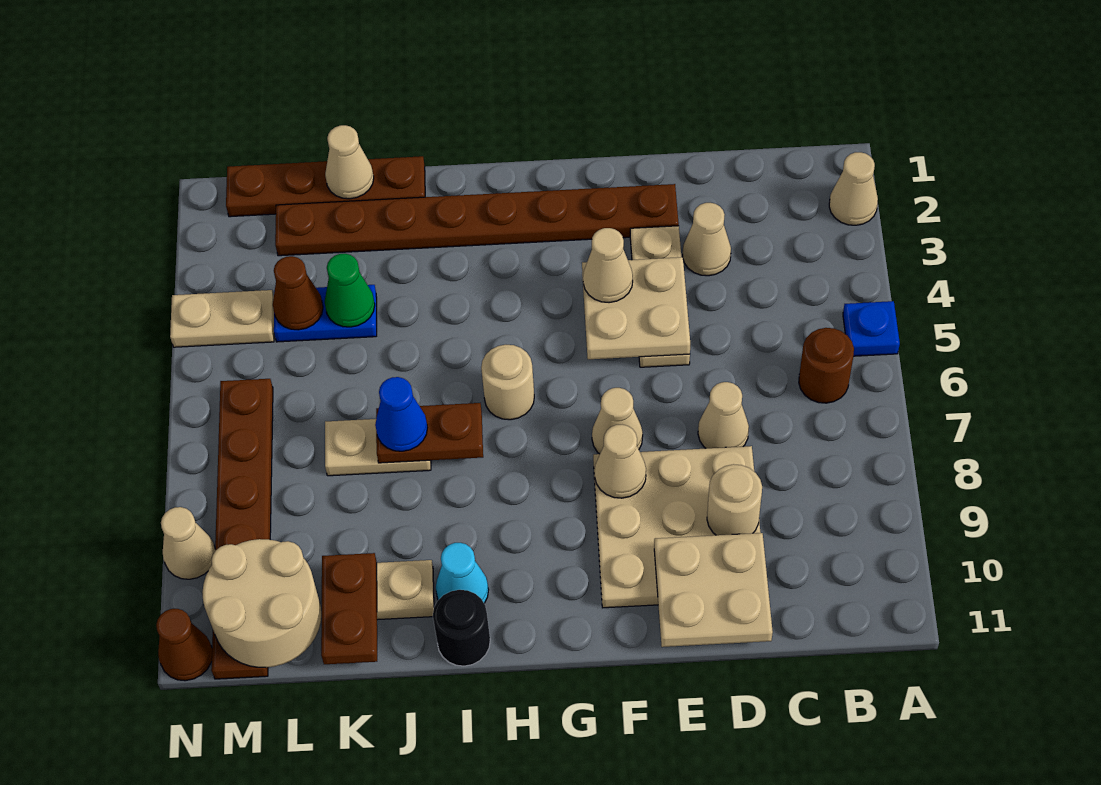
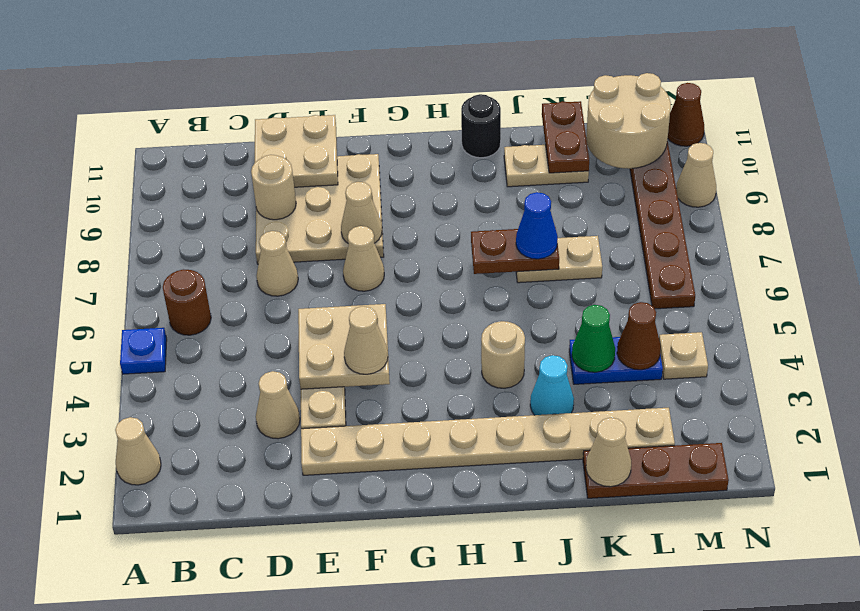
brown plate E2:L2 level 1 -> tan plate E2:L2 level 1
tan round brick H6 level 1 -> tan round brick I4 level 1
cyan cone I10 level 1 -> cyan cone J3 level 1
brown plate J1:M1 level 1 -> brown plate K1:M1 level 1
tan plate M4:N4 level 1 -> tan plate M4 level 1

